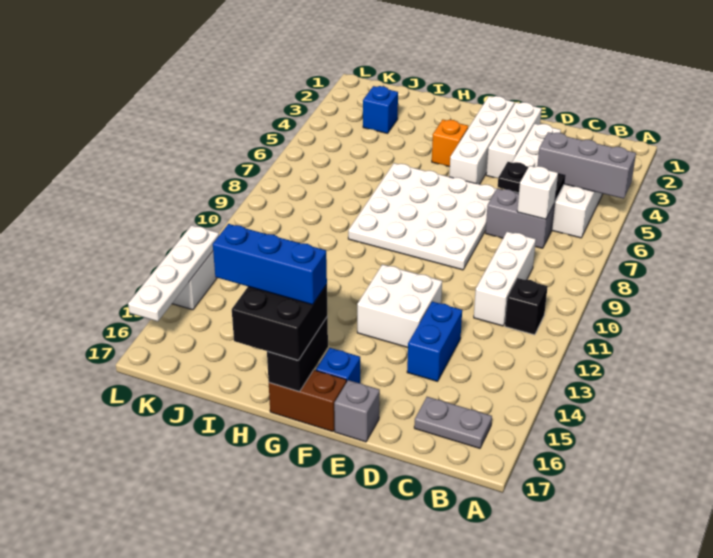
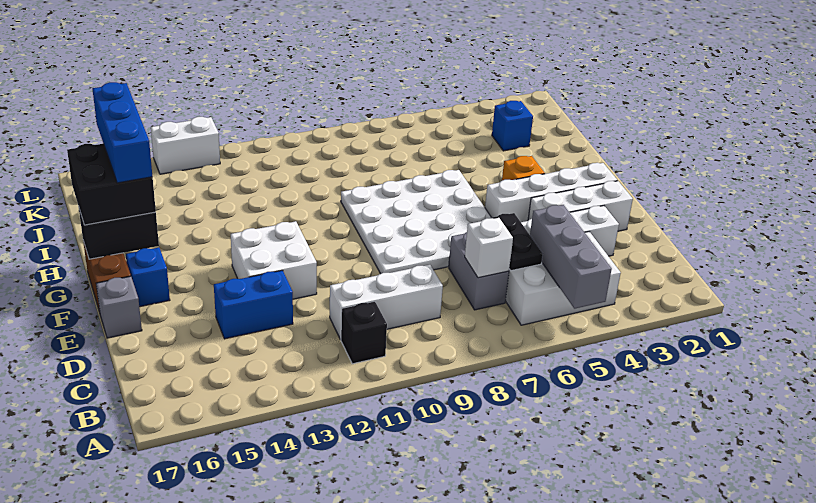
grey plate B16:C16 level 1 -> none
white plate L13:L16 level 2 -> none

